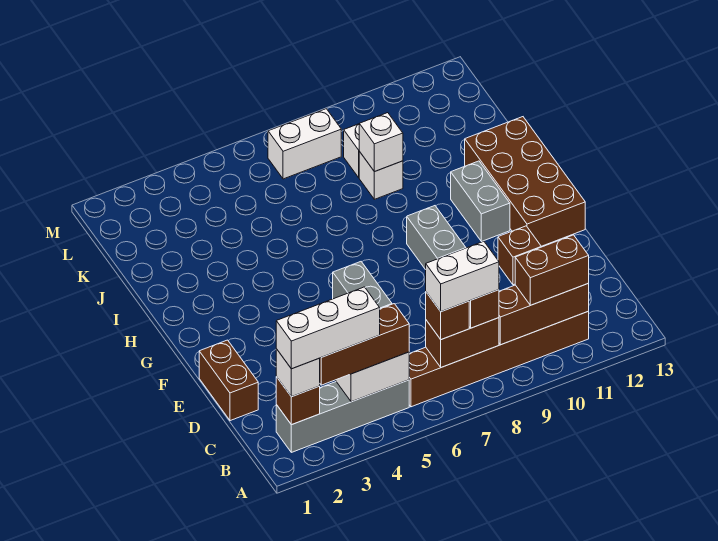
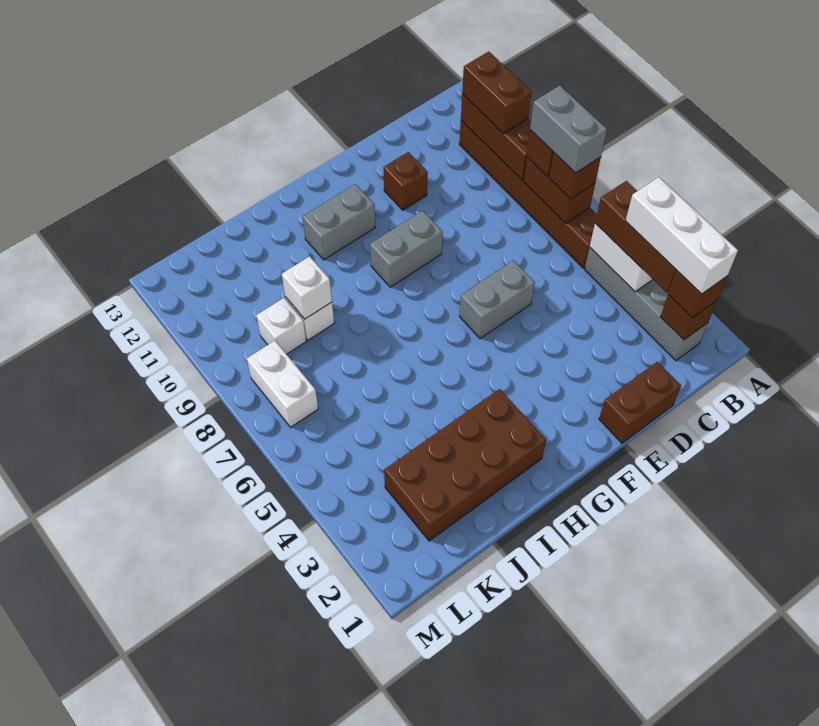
white brick B2 level 3 -> brown brick B2 level 3
white brick B7:B8 level 4 -> grey brick B7:B8 level 4
brown brick F12:I13 level 1 -> brown brick H2:K3 level 1

